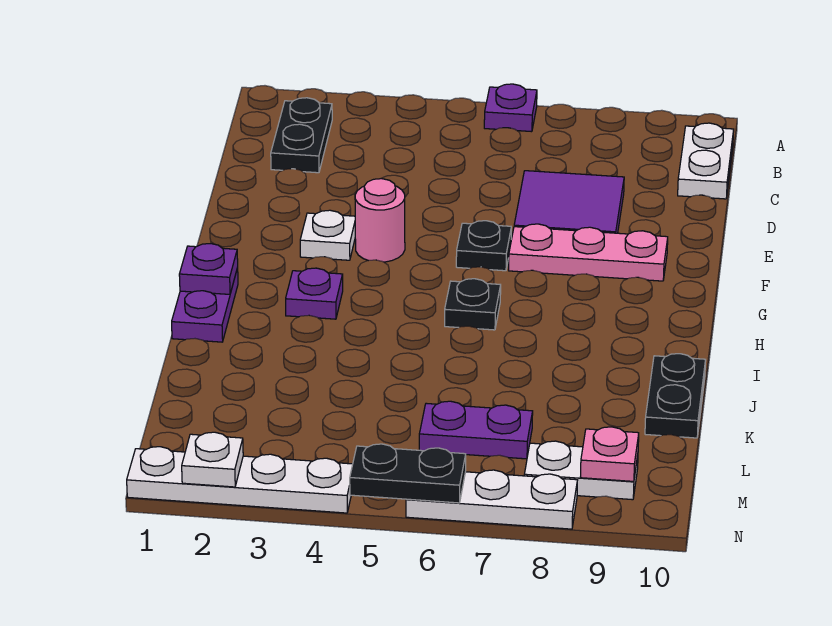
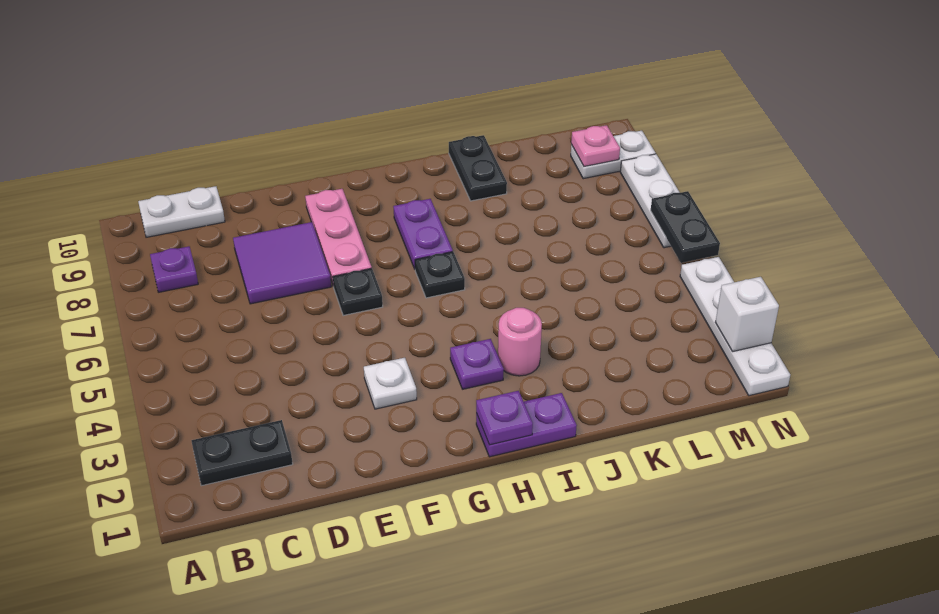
purple plate A6 level 1 -> purple plate B8 level 1
pink round brick F4 level 1 -> pink round brick I3 level 1
black plate J10:K10 level 1 -> black plate J9:J10 level 1
purple plate L6:L7 level 1 -> purple plate H7:H8 level 1
white plate M8:M9 level 1 -> white plate M9:N9 level 1
white plate N2 level 2 -> white brick N2 level 2

